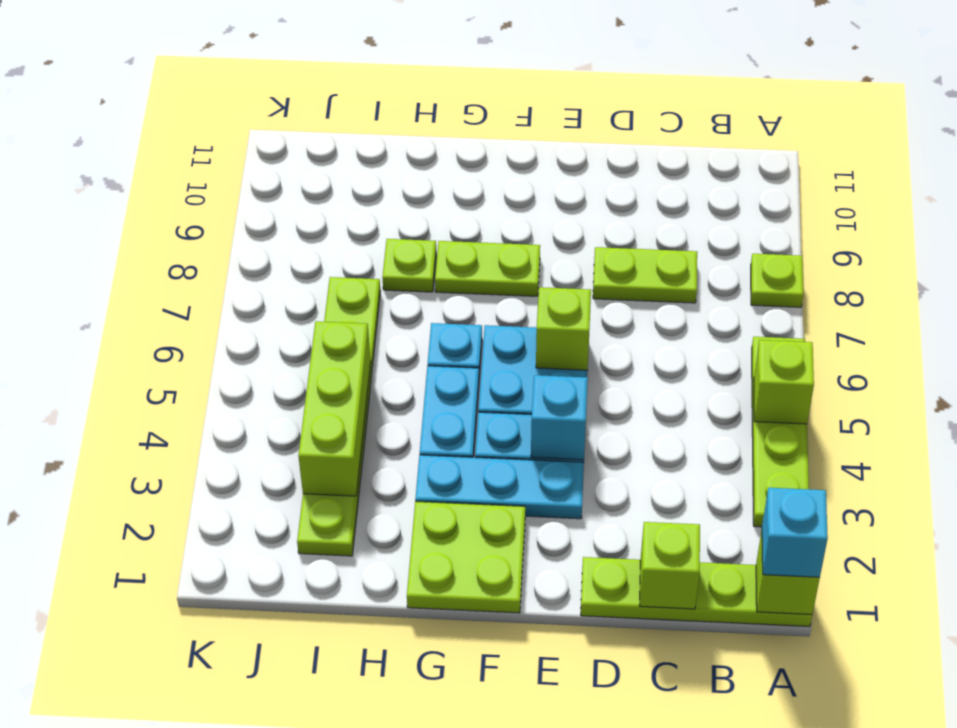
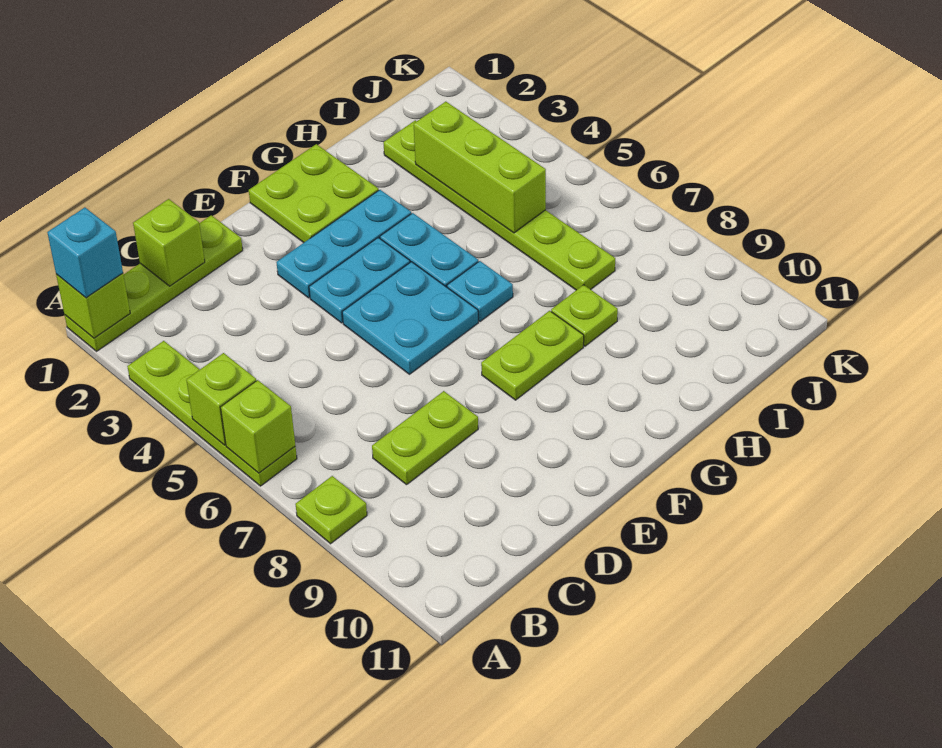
cyan brick E4 level 2 -> none
lime brick E6 level 2 -> lime brick A6 level 2

